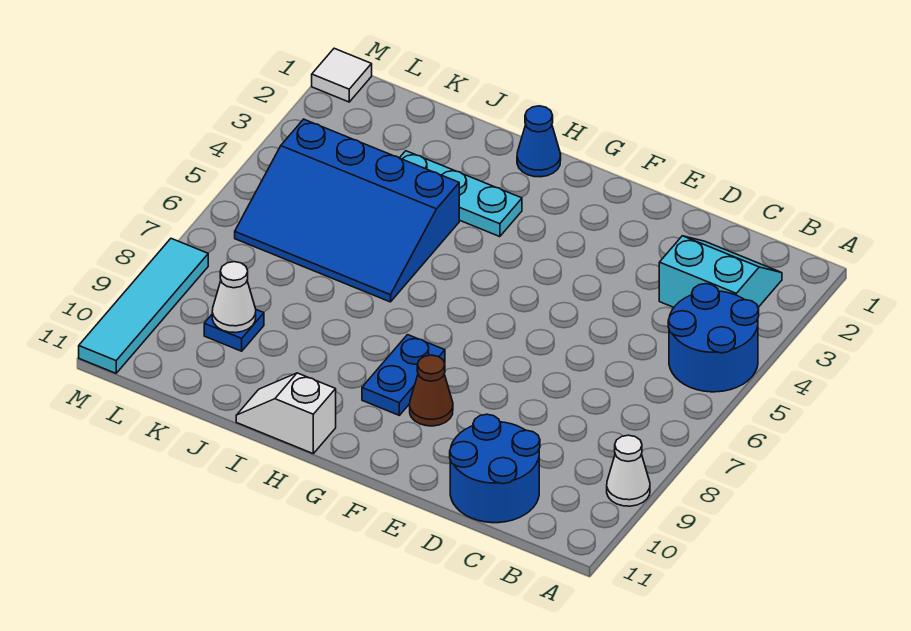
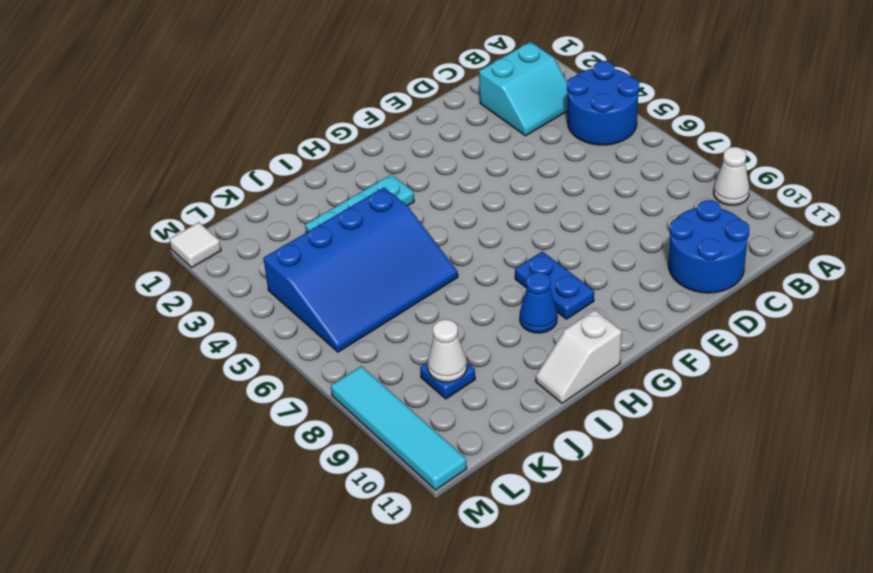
cyan slope B2:C3 level 1 top 3 -> cyan slope B2:C3 level 1 top 2
brown cone F9 level 1 -> none
blue cone H1 level 1 -> blue cone H9 level 1

